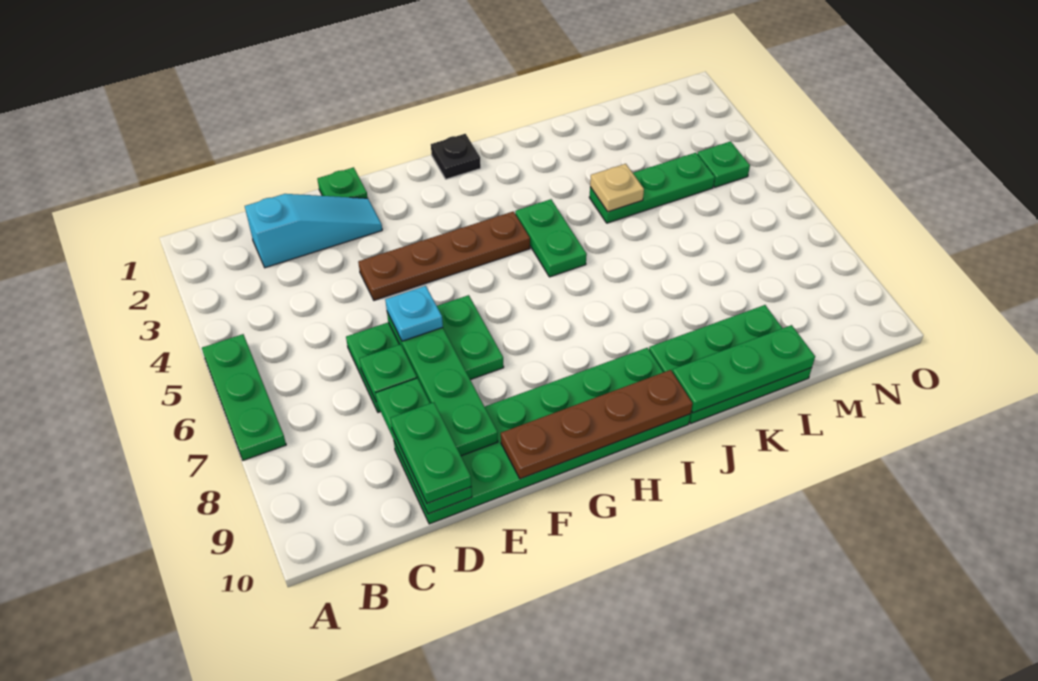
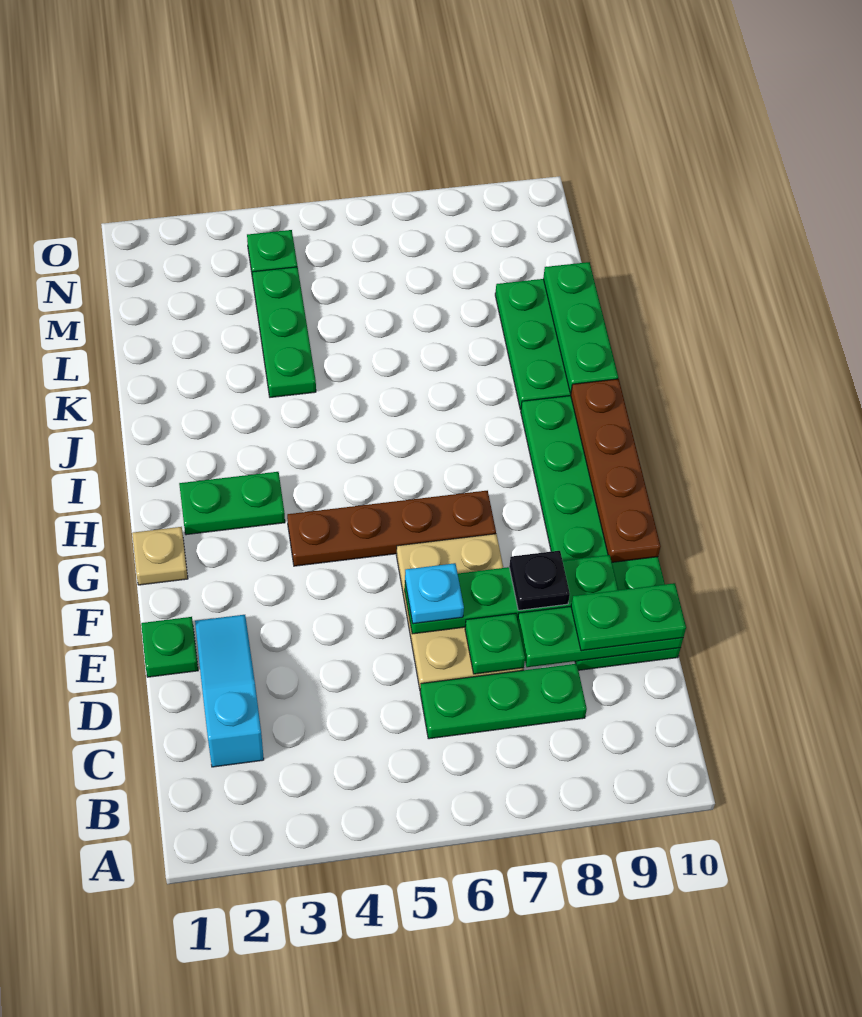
green plate A5:A7 level 1 -> green plate C6:C8 level 1
green plate D6:F7 level 1 -> tan plate D6:F7 level 1
brown plate E4:H4 level 1 -> brown plate G4:G7 level 1
black plate H1 level 1 -> black plate E8 level 3
green plate I4:I5 level 1 -> green plate H2:H3 level 1
tan plate K4 level 2 -> tan plate G1 level 1

